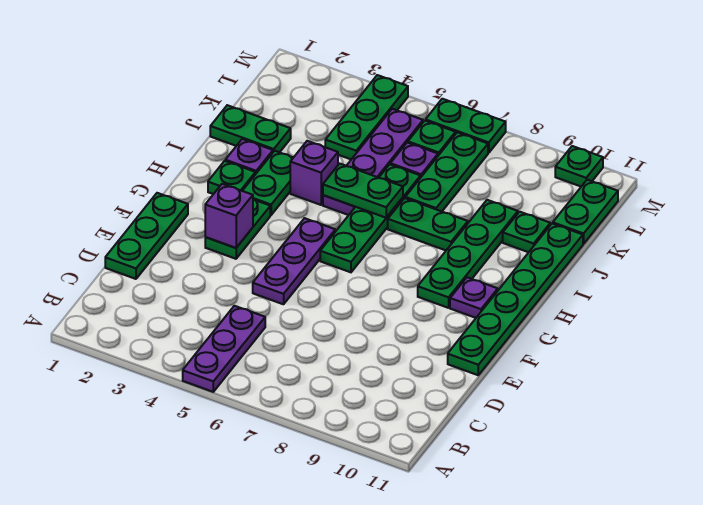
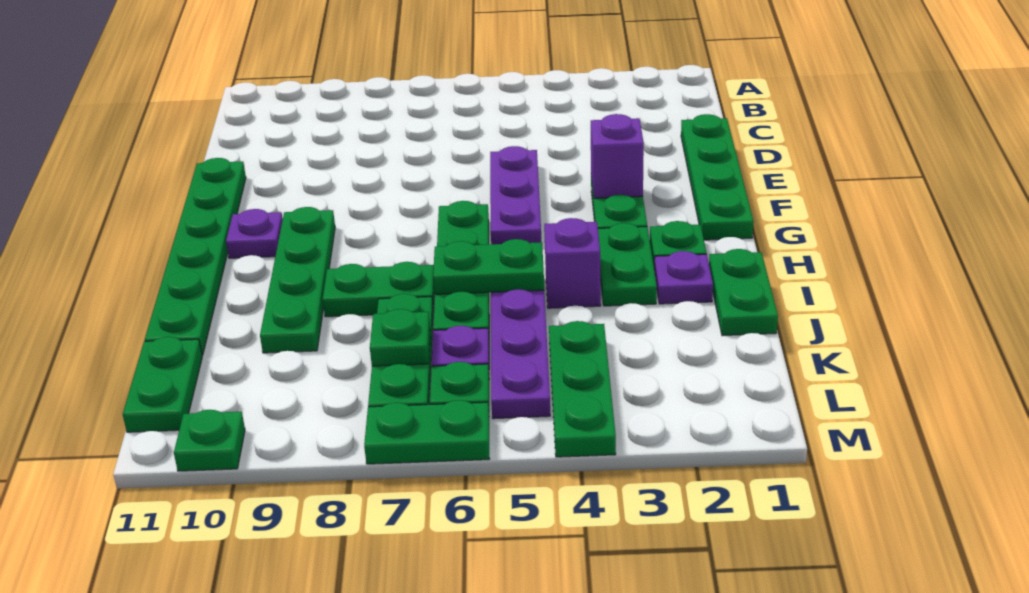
purple plate A5:C5 level 1 -> none
green plate D1:F1 level 1 -> green plate D1:G1 level 1
green plate J1:J2 level 1 -> green plate I1:J1 level 1
green plate J10 level 1 -> green plate K7 level 2

